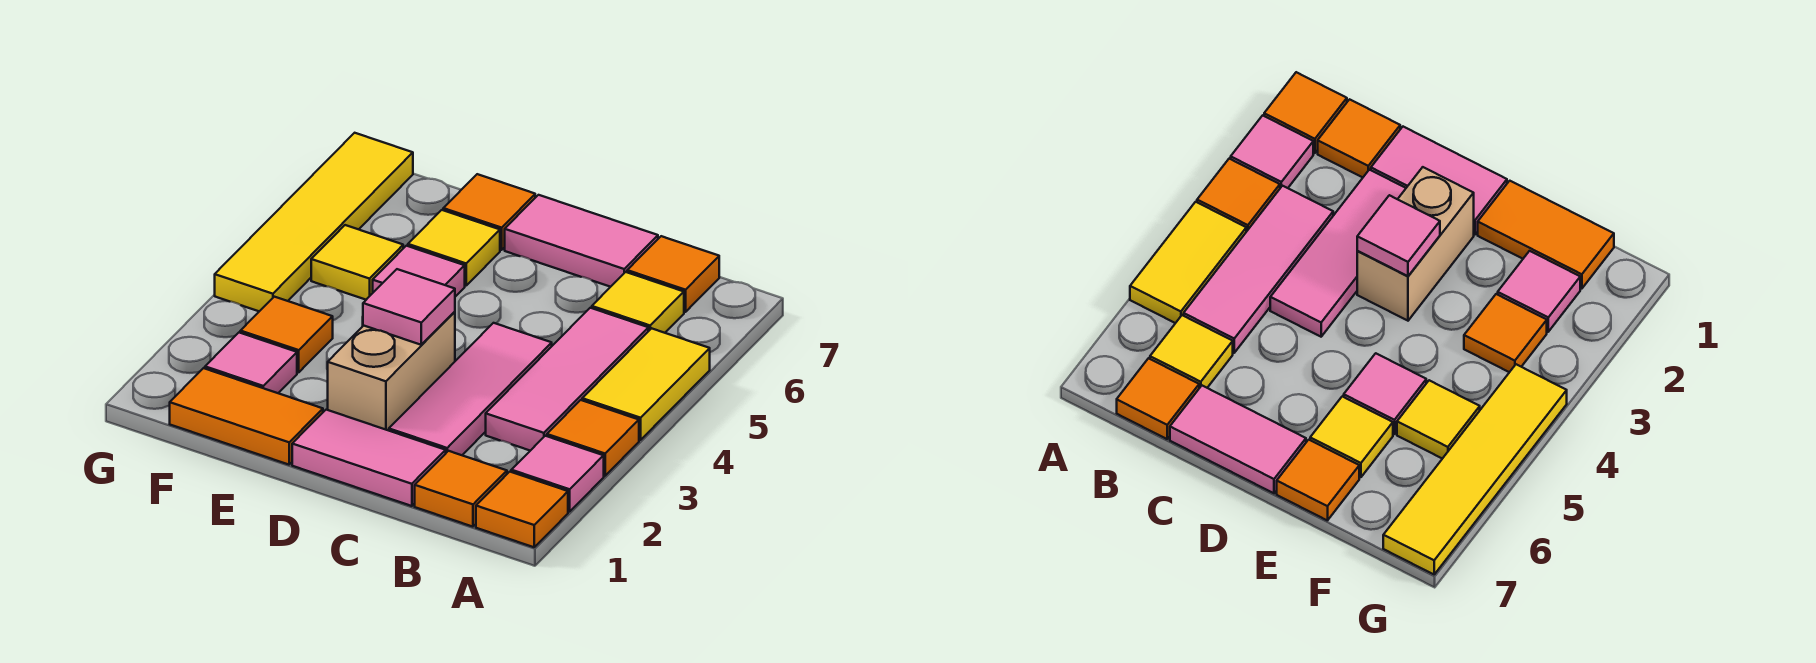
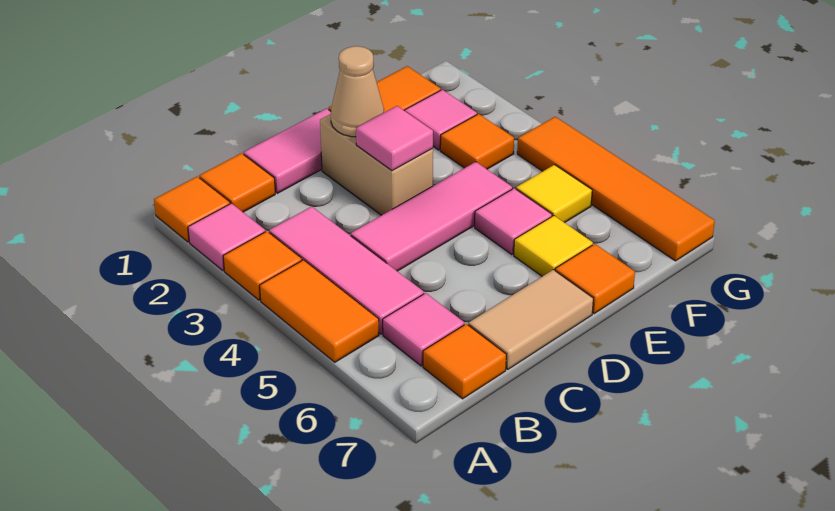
yellow tile A4:A5 level 1 -> orange tile A4:A5 level 1
yellow tile B6 level 1 -> pink tile B6 level 1
pink tile C2:C4 level 1 -> pink tile C4:E4 level 1
pink tile C7:D7 level 1 -> tan tile C7:D7 level 1
none -> tan cone D2 level 2
yellow tile G4:G7 level 1 -> orange tile G4:G7 level 1

